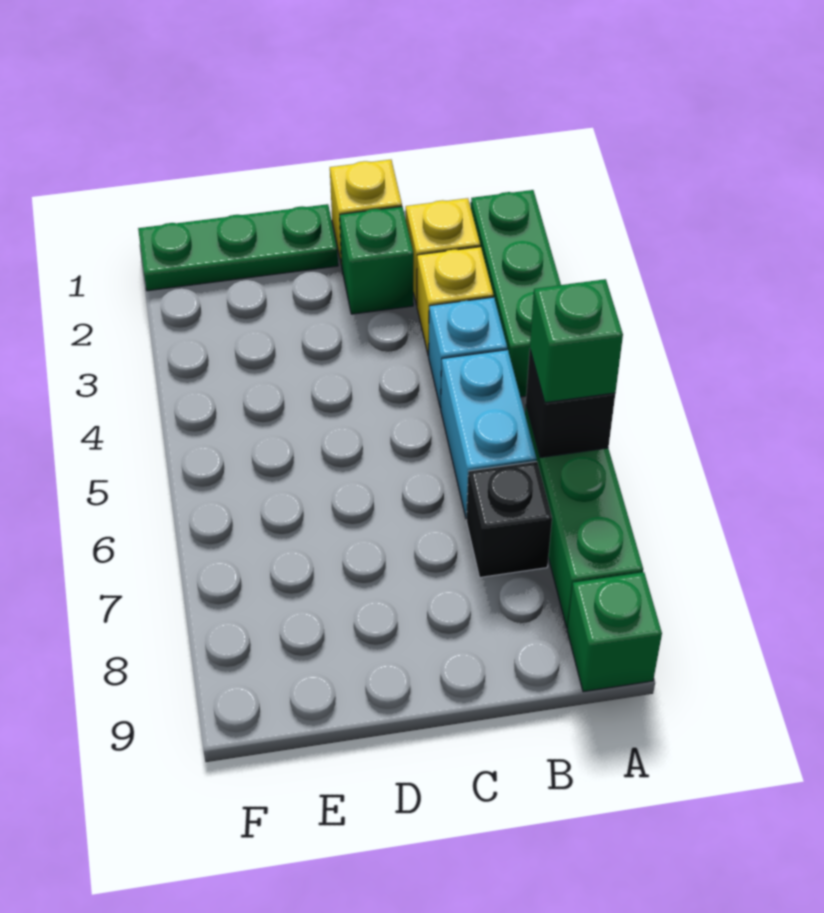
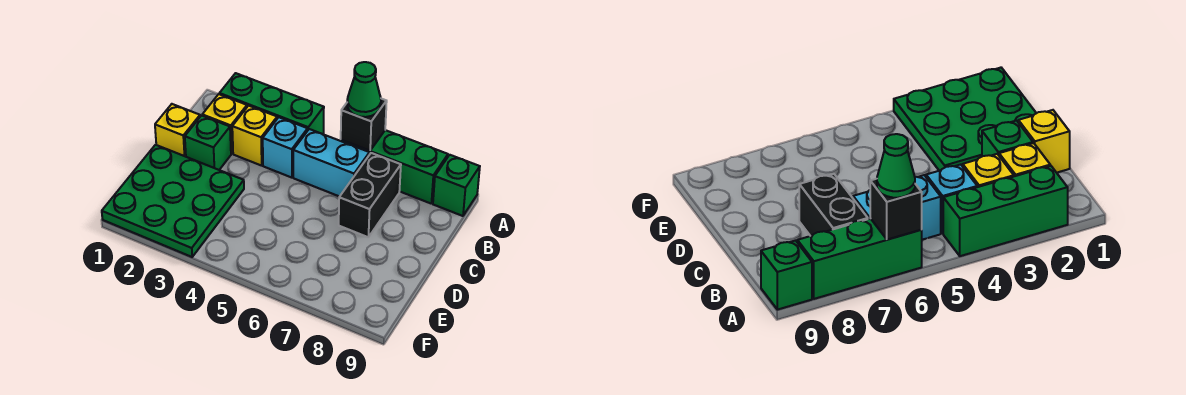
green brick A6 level 3 -> green cone A6 level 3
black brick B7 level 1 -> black brick B7:C7 level 1
green plate D1:F1 level 1 -> green plate D1:F3 level 1

